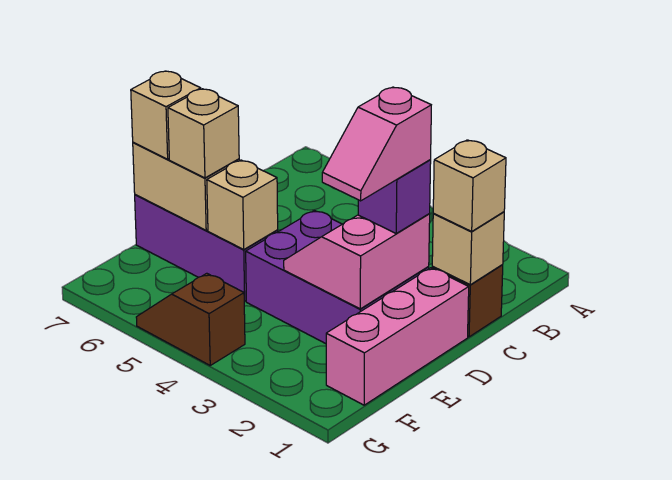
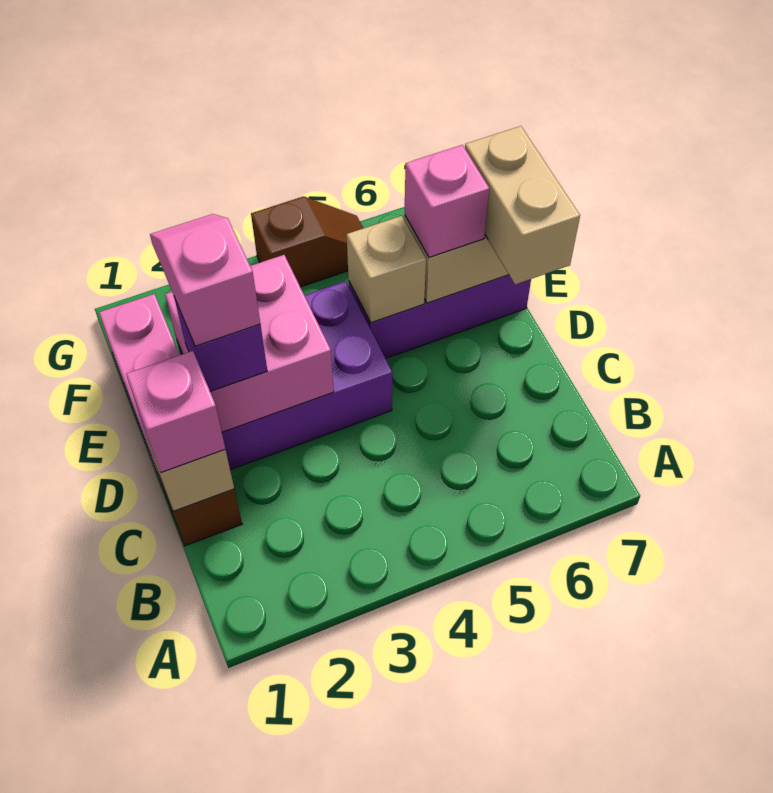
tan brick C1 level 3 -> pink brick C1 level 3
pink slope D2:E3 level 2 top 2 -> pink brick D2:E3 level 2
tan brick E6 level 3 -> pink brick E6 level 3
tan brick E7 level 3 -> tan brick D7:E7 level 3

